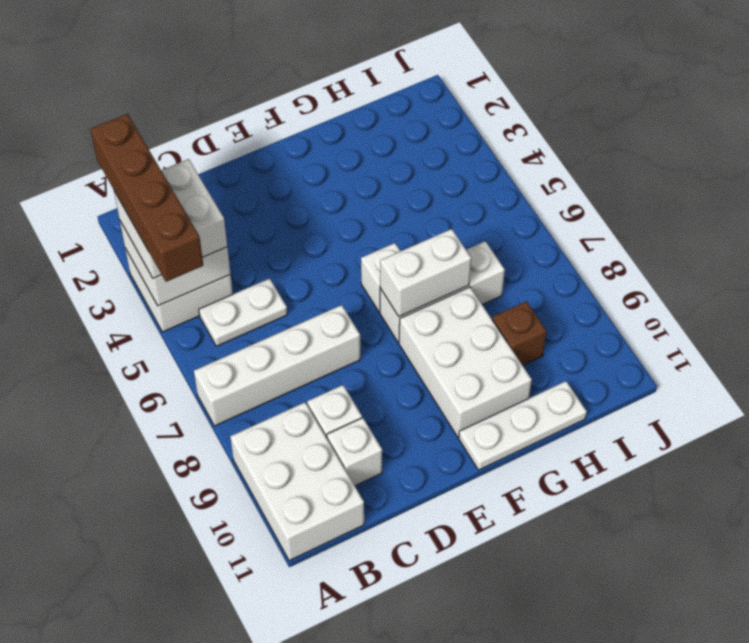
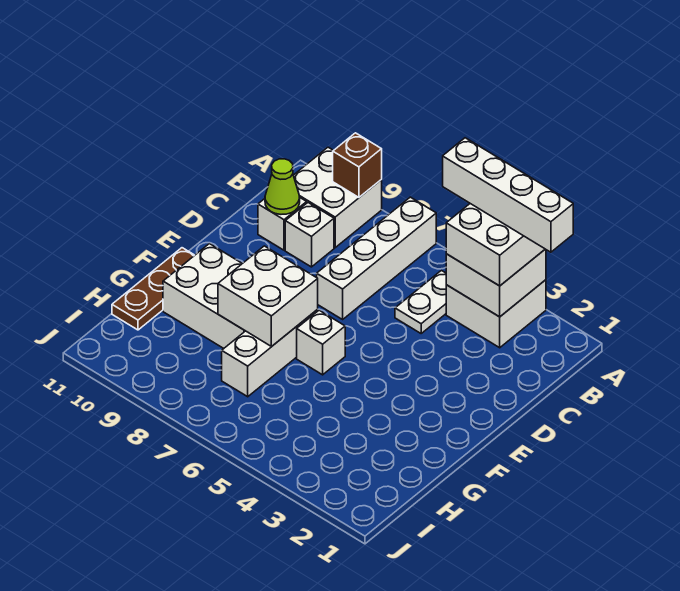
brown brick A2:A5 level 4 -> white brick A2:A5 level 4
white brick A9:B11 level 1 -> white brick A9:B10 level 1
none -> lime cone C10 level 2
white brick F7:G7 level 2 -> white brick F7:G8 level 2
white plate F11:H11 level 1 -> brown plate F11:H11 level 1
brown brick H9 level 1 -> brown brick A9 level 2

